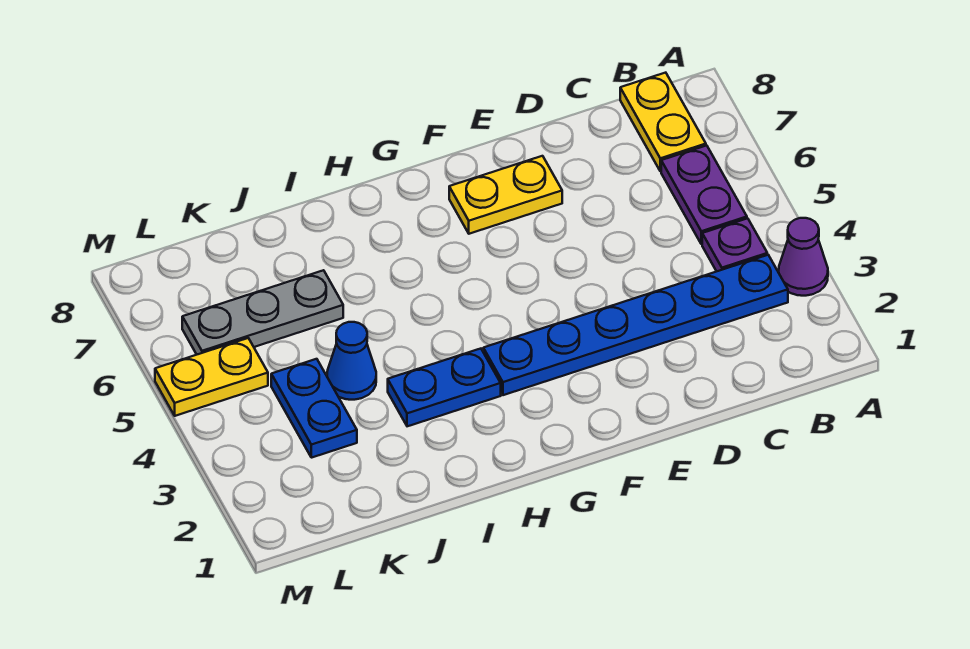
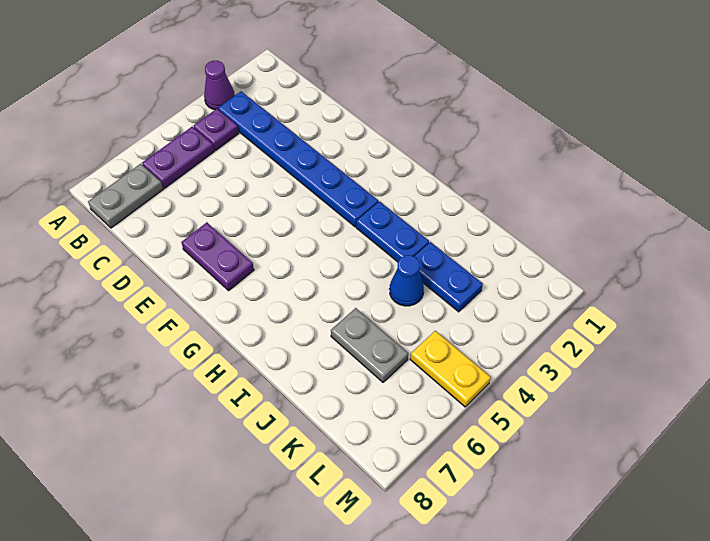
yellow plate B7:B8 level 1 -> grey plate B7:B8 level 1
yellow plate E7:F7 level 1 -> purple plate E7:F7 level 1
grey plate J6:L6 level 1 -> grey plate J6:K6 level 1
blue plate K3:K4 level 1 -> blue plate J3:K3 level 1

